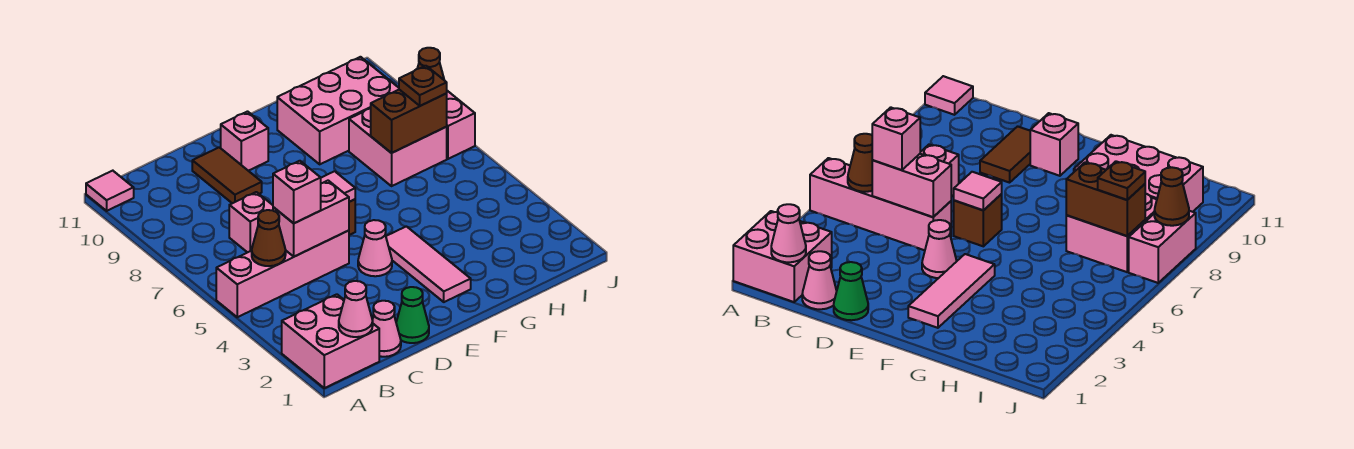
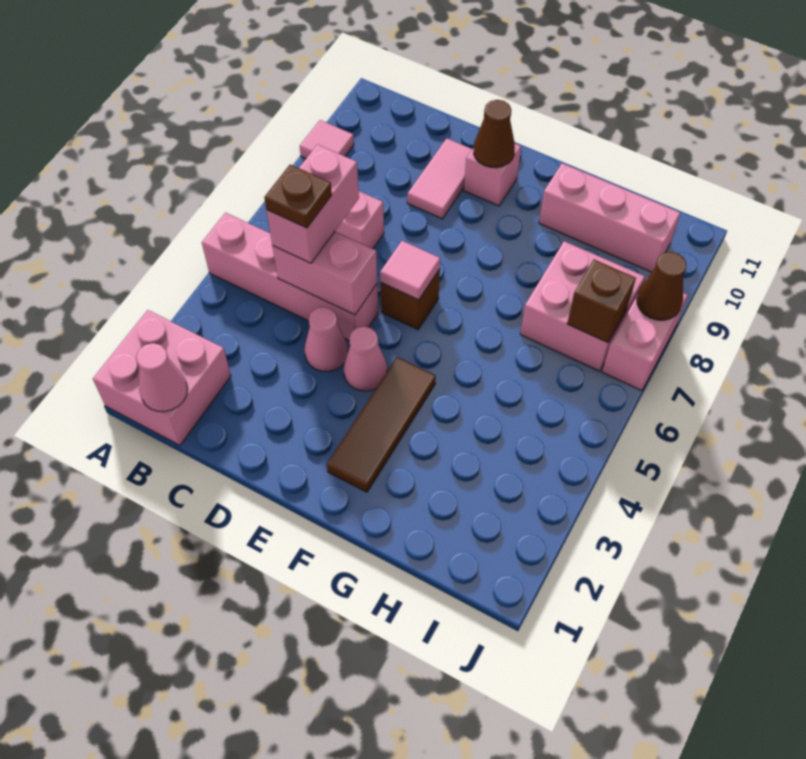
pink tile A11 level 1 -> pink tile A9 level 1
brown cone B5 level 2 -> brown cone E10 level 2
pink cone C1 level 1 -> pink cone D4 level 1
pink brick C5 level 3 -> pink brick C5:C6 level 3
green cone D1 level 1 -> none
brown tile D9:D10 level 1 -> pink tile D9:D10 level 1
pink tile F2:F4 level 1 -> brown tile F2:F4 level 1
pink brick G9:I10 level 1 -> pink brick G10:I10 level 1
brown brick H7:I7 level 2 -> brown brick I7 level 2
brown plate I7 level 3 -> brown plate C5 level 4

